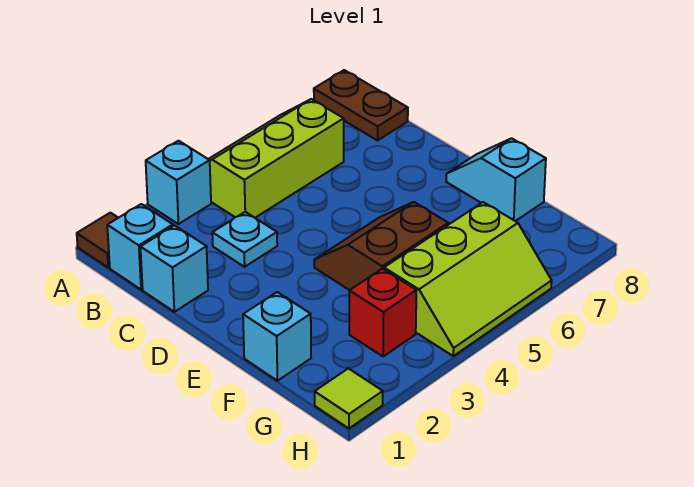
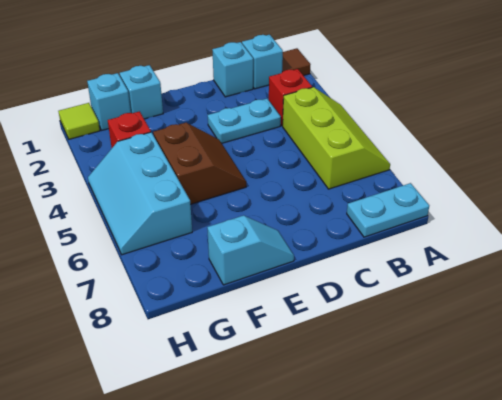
cyan brick A3 level 1 -> cyan brick G1 level 1
brown plate A8:B8 level 1 -> cyan plate A8:B8 level 1
none -> red brick B3 level 1
cyan plate C3 level 1 -> cyan plate C3:D3 level 1
lime slope G4:H6 level 1 top G -> cyan slope G4:H6 level 1 top G

